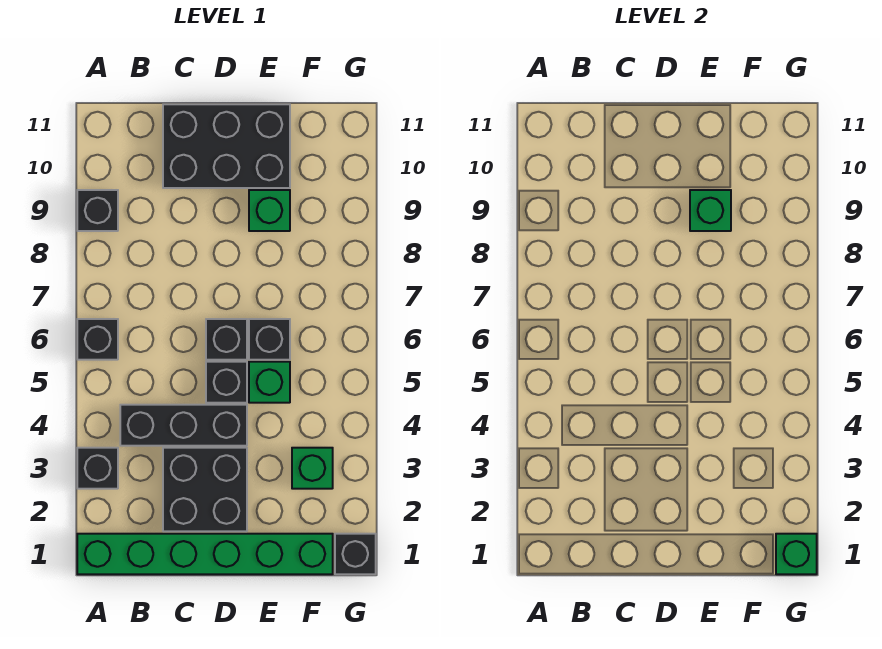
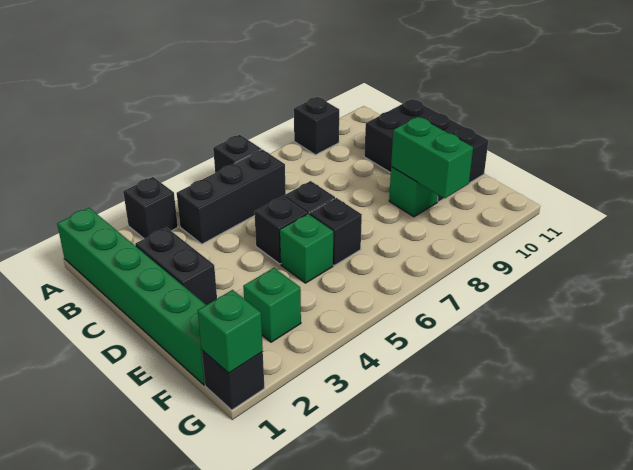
black brick B4:D4 level 1 -> black brick B4:B6 level 1
black brick C2:D3 level 1 -> black brick C2:D2 level 1
green brick E9 level 2 -> green brick E9:F9 level 2

